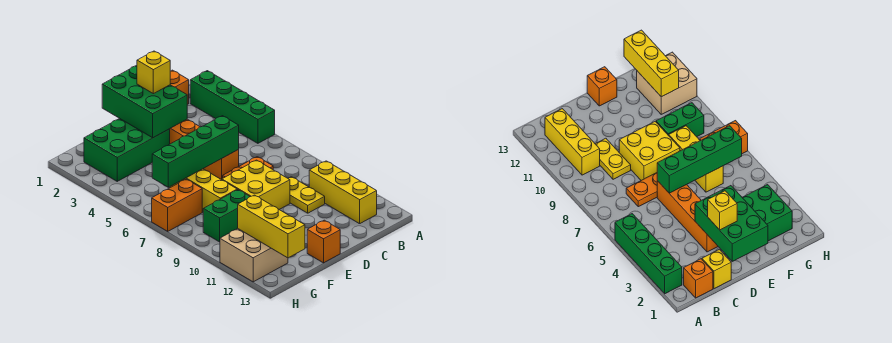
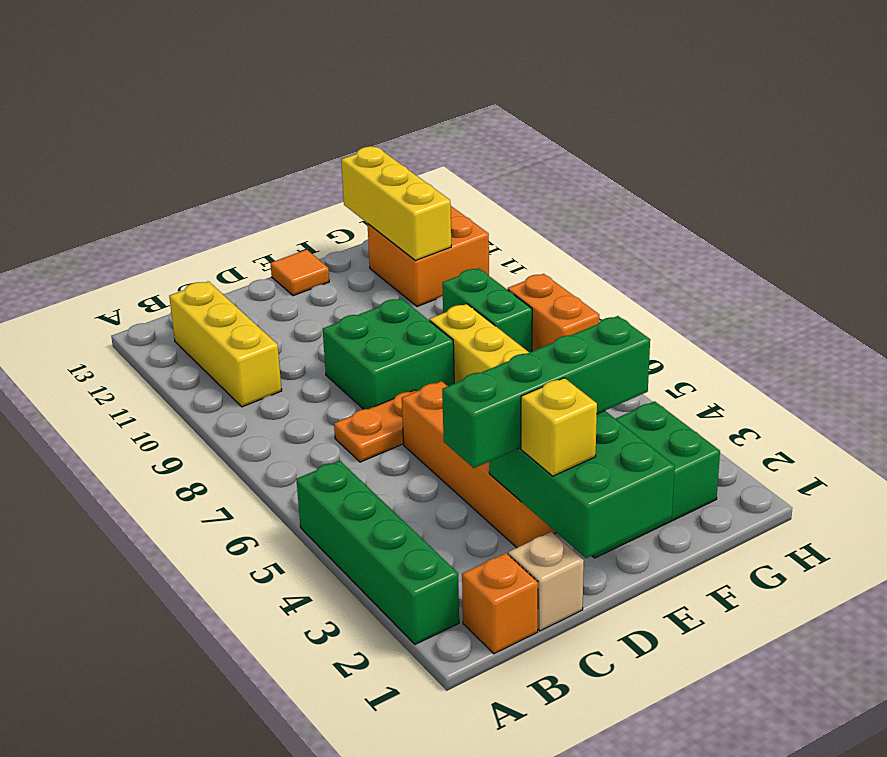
yellow brick C1 level 1 -> tan brick C1 level 1
yellow plate C9:C10 level 1 -> none
green brick D6:G6 level 2 -> green brick C3:F3 level 3
yellow brick D8:E9 level 1 -> green brick D8:E9 level 1
orange brick E13 level 1 -> orange tile E13 level 1
green brick F9:G9 level 1 -> green brick G8:G9 level 1
orange brick G7:H7 level 1 -> orange brick H7:H8 level 1
tan brick G11:H12 level 1 -> orange brick G11:H12 level 1

